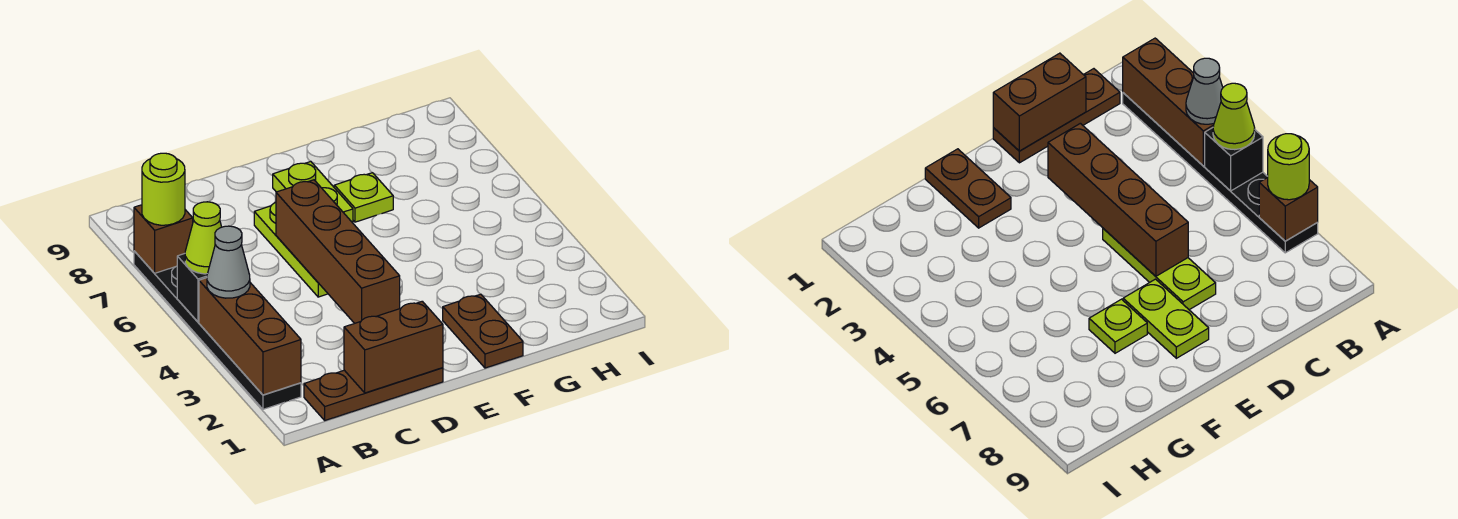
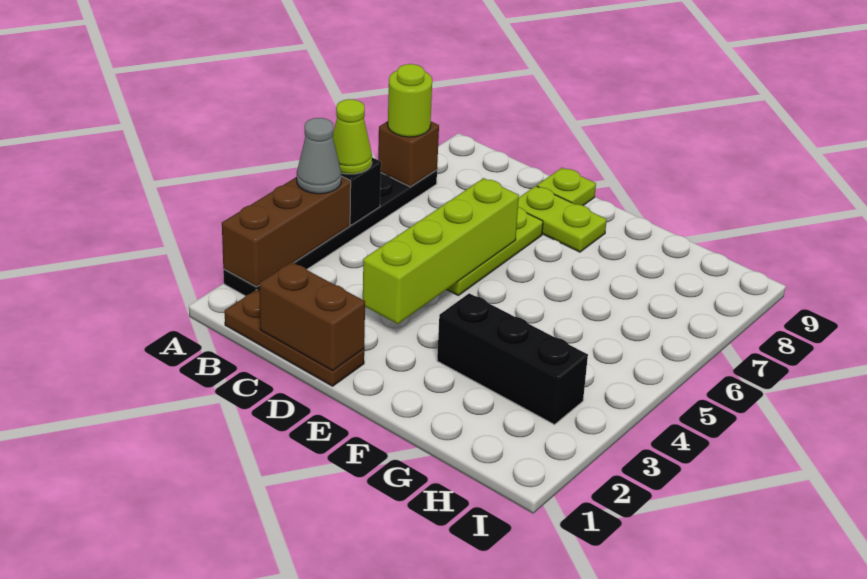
brown brick D3:D6 level 2 -> lime brick D3:D6 level 2
lime plate E7:E8 level 1 -> lime plate D8:E8 level 1
brown plate F1:F2 level 1 -> none
none -> black brick F3:H3 level 1
lime plate F7 level 1 -> lime plate D9 level 1

